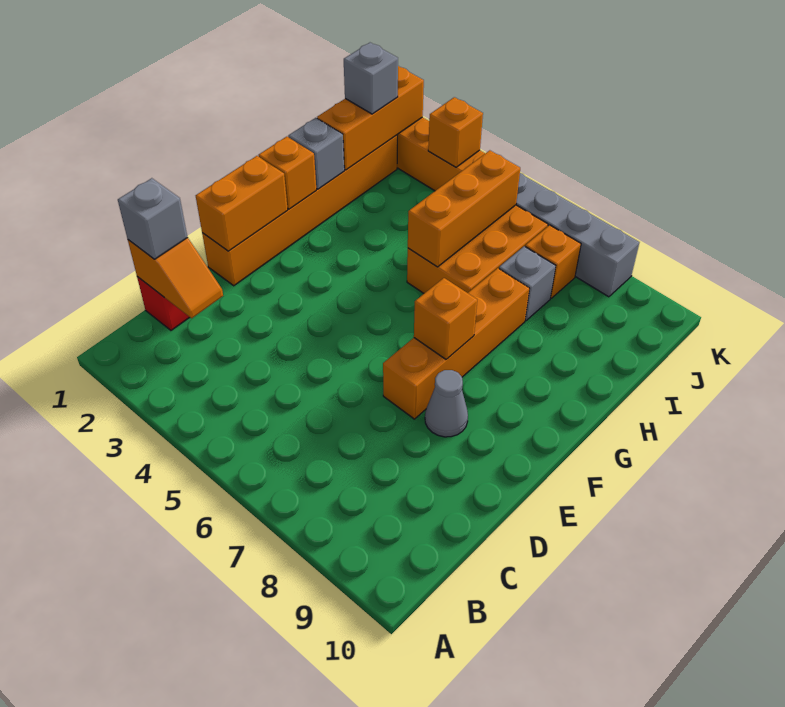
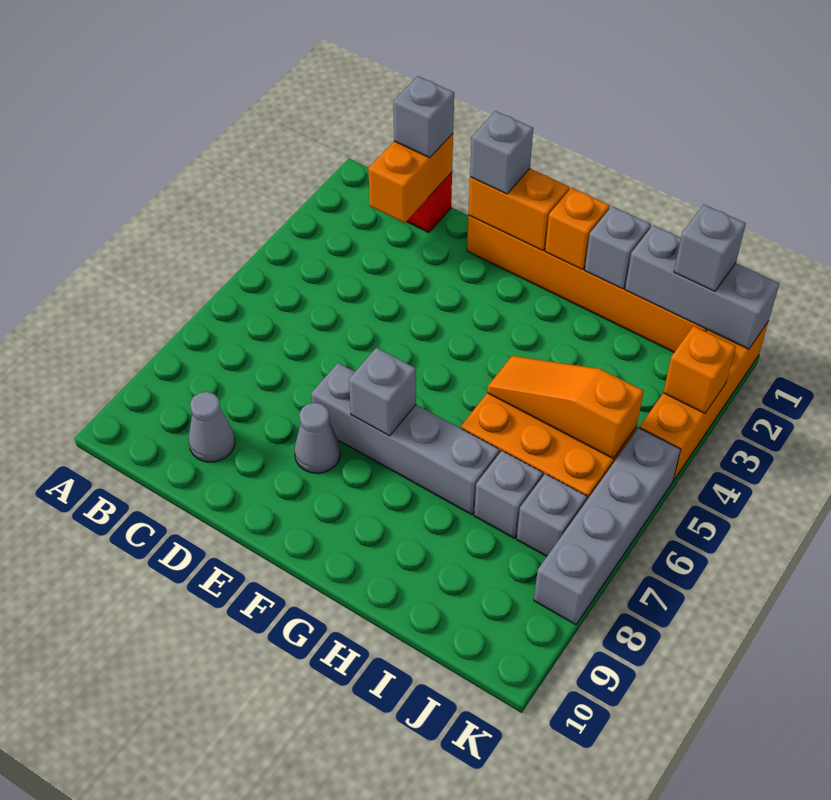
orange slope C1:C2 level 2 top 1 -> orange brick C1:C2 level 2
none -> grey cone C9 level 1
none -> grey brick E1 level 3
orange brick E7:H7 level 1 -> grey brick E7:H7 level 1
orange brick F7 level 2 -> grey brick F7 level 2
orange brick H5:J5 level 2 -> orange slope H5:J5 level 2 top J
orange brick I1:K1 level 2 -> grey brick I1:K1 level 2
orange brick J7 level 1 -> grey brick J7 level 1

